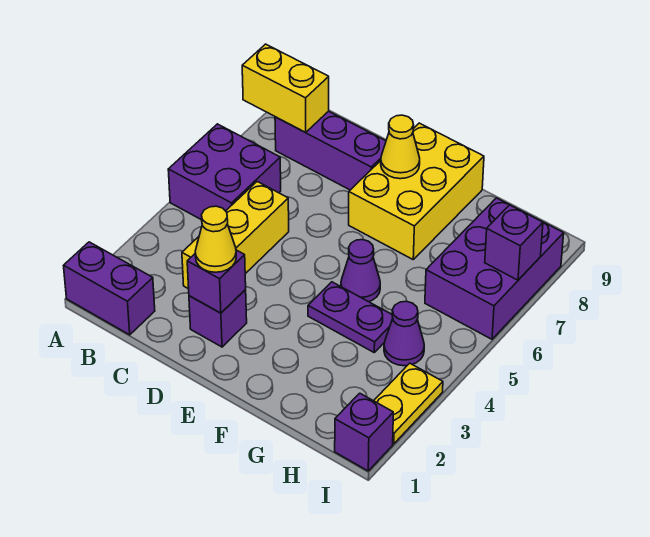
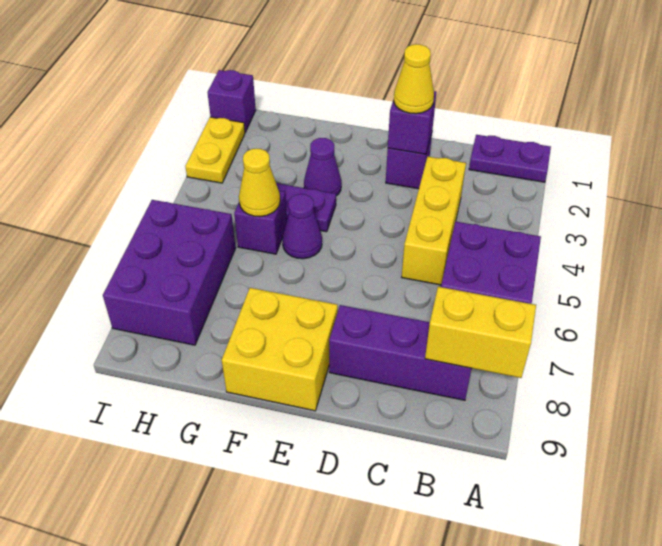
purple brick A1:B1 level 1 -> purple plate A1:B1 level 1
yellow brick E7:F9 level 1 -> yellow brick E8:F9 level 1
yellow cone E8 level 2 -> yellow cone G5 level 2
purple cone H4 level 1 -> purple cone F3 level 1
purple brick I7 level 2 -> purple brick G5 level 1

